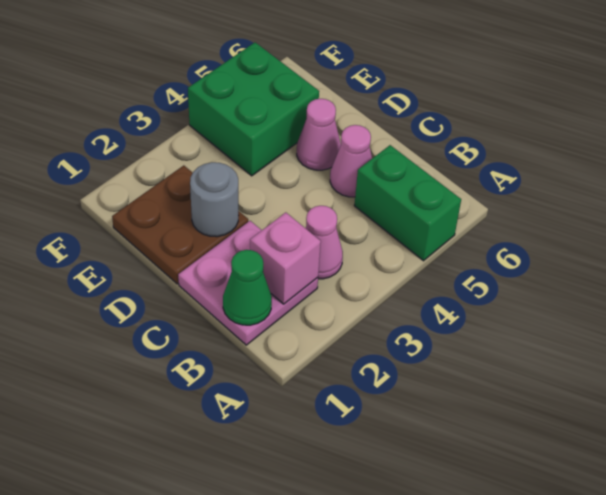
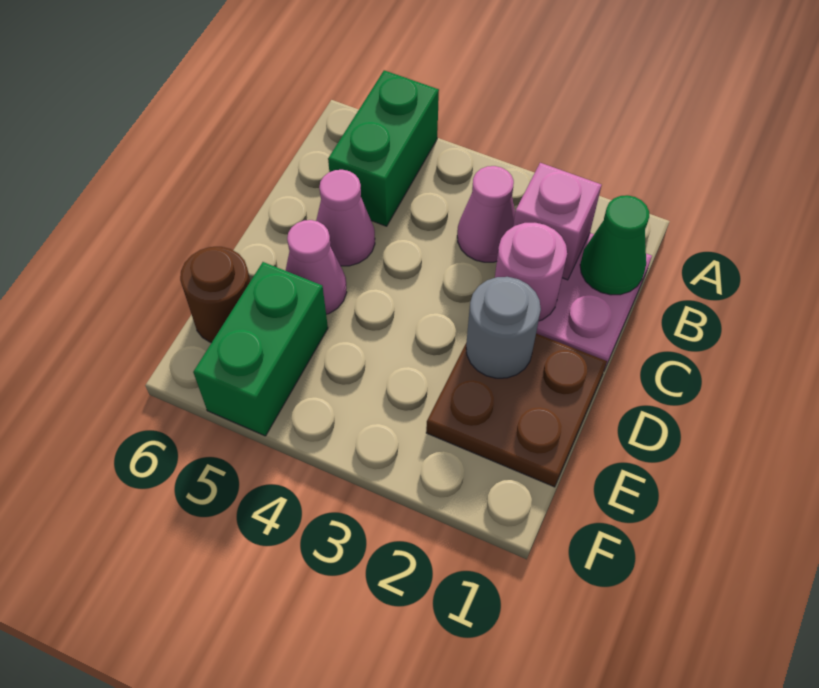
none -> pink round brick C2 level 2
green brick E4:F5 level 1 -> green brick E5:F5 level 1
none -> brown round brick E6 level 1

